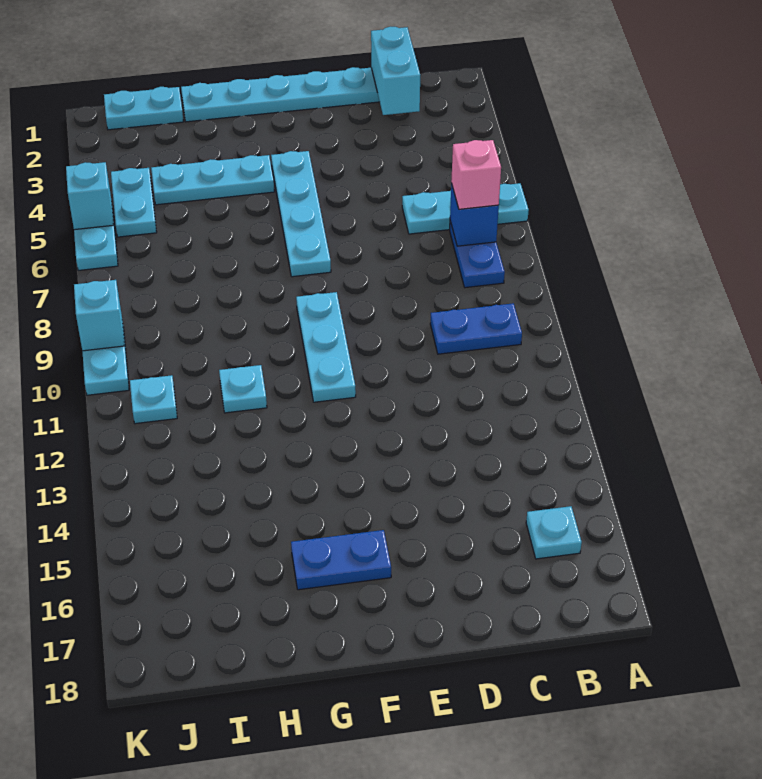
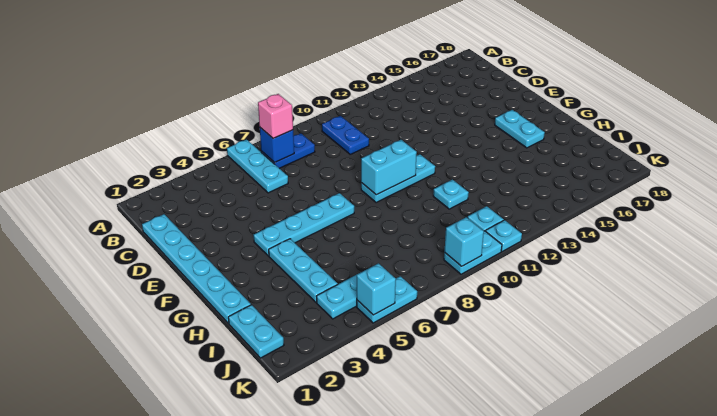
cyan plate B16 level 1 -> cyan plate K11 level 1
cyan brick C1:C2 level 2 -> cyan brick F9:F10 level 2
blue plate F16:G16 level 1 -> cyan plate F16:G16 level 1

